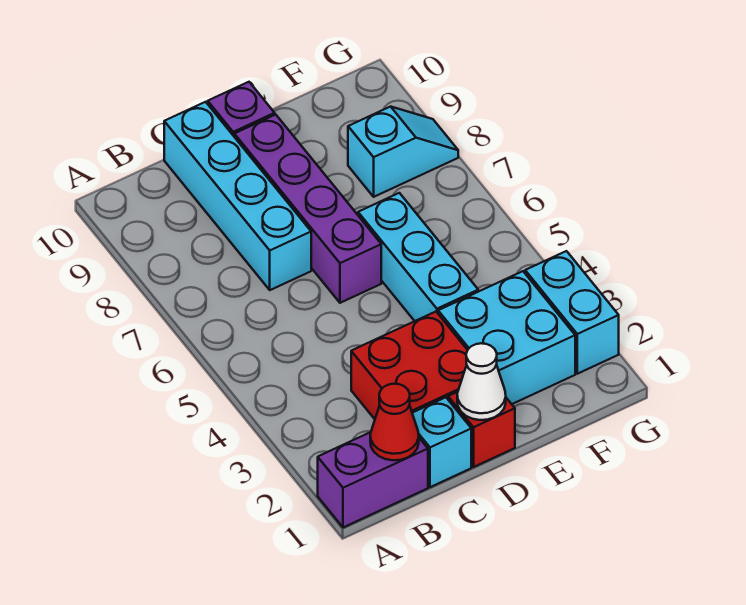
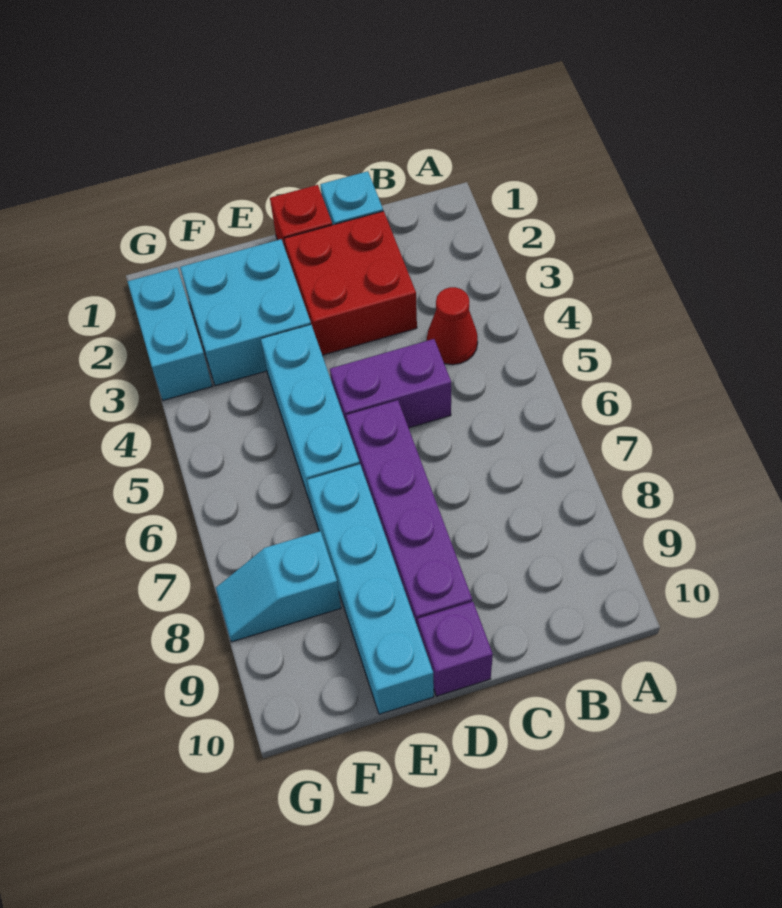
purple brick A1:B1 level 1 -> purple brick C5:D5 level 1
red cone B1 level 2 -> red cone B4 level 1
cyan brick C7:C10 level 1 -> cyan brick E7:E10 level 1
white cone D1 level 2 -> none

